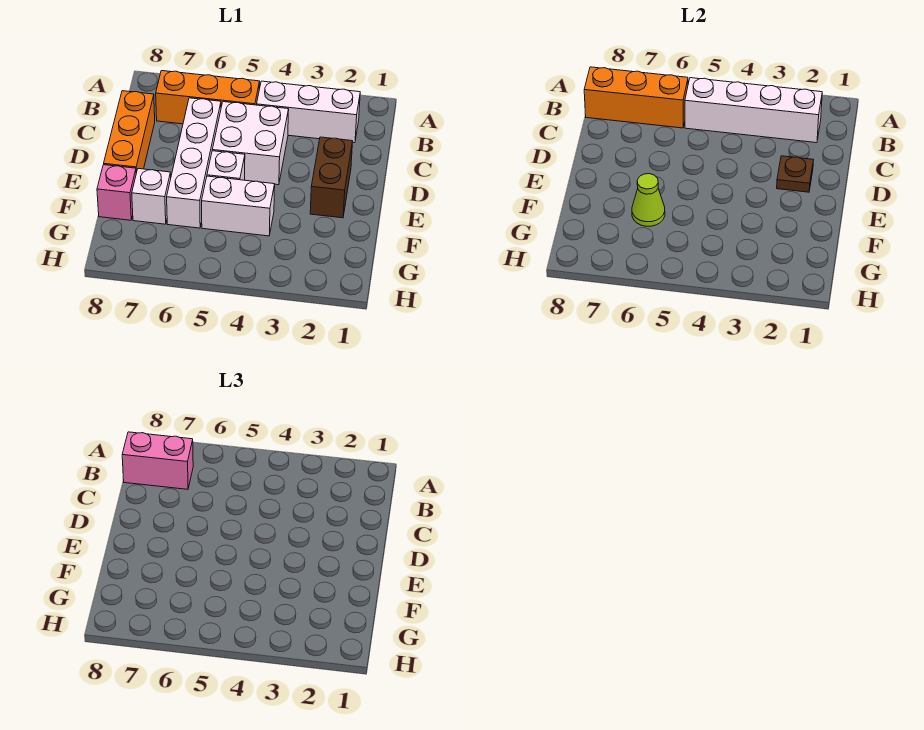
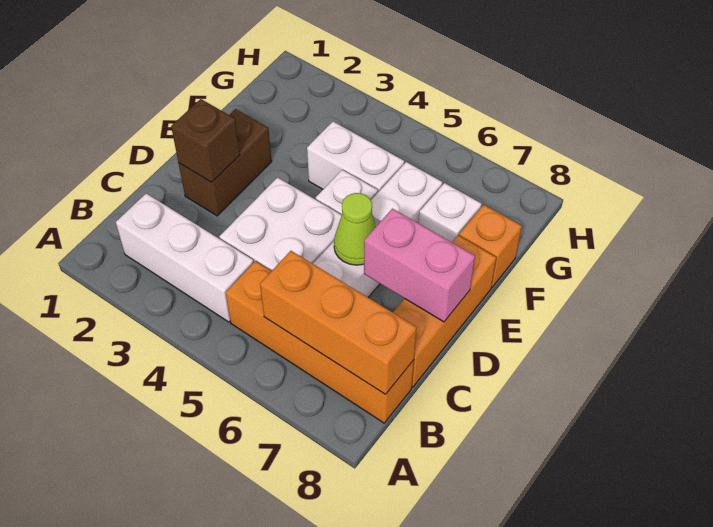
white brick B2:B5 level 2 -> none
orange brick B5:B7 level 1 -> orange brick B5:B8 level 1
pink brick B7:B8 level 3 -> pink brick D7:D8 level 2
brown plate D2 level 2 -> brown brick D2 level 2
lime cone F6 level 2 -> lime cone D6 level 2
pink brick F8 level 1 -> orange brick F8 level 1

